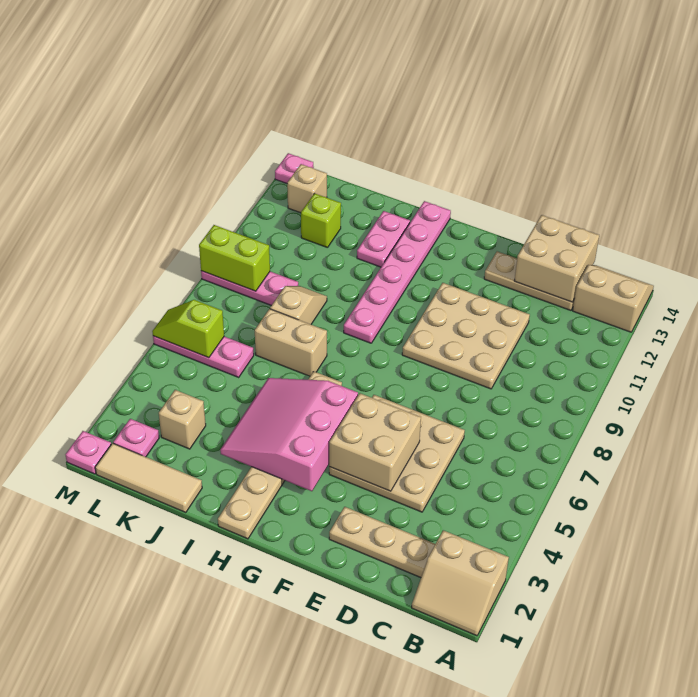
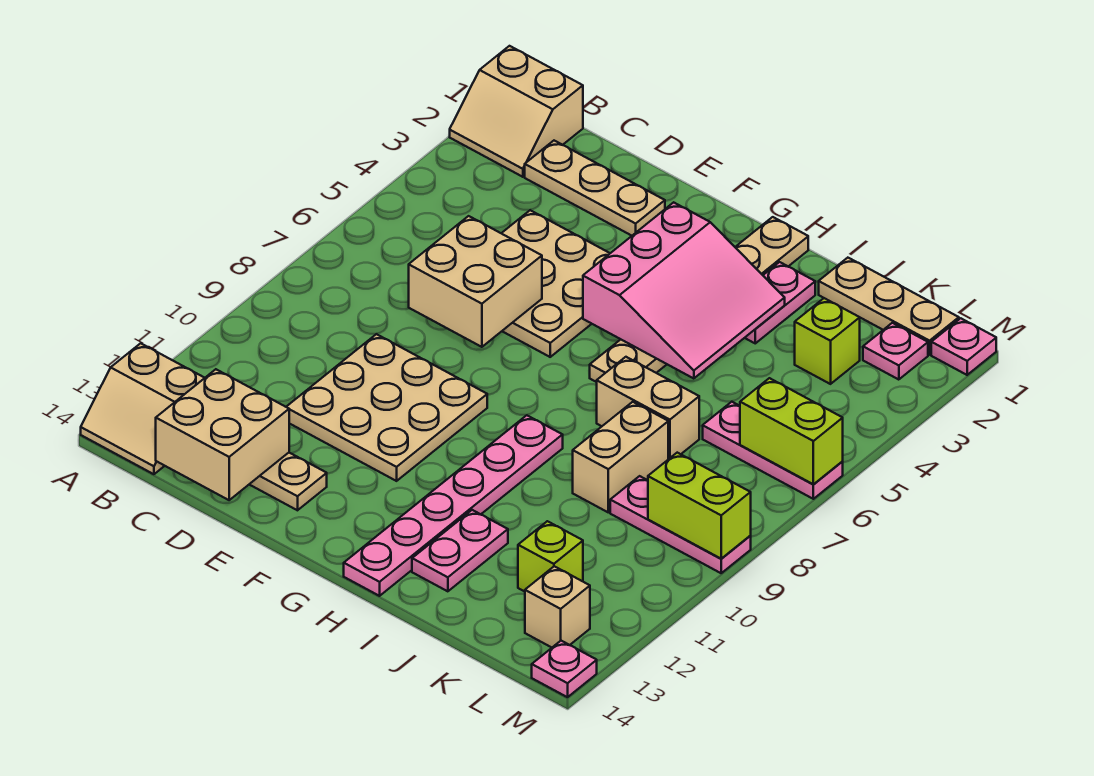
tan slope A1:B2 level 1 top 2 -> tan slope A1:B2 level 1 top 1
tan brick E4:F5 level 2 -> tan brick D6:E7 level 2
none -> pink plate I2:I3 level 1
tan tile J1:L1 level 1 -> tan plate J1:L1 level 1
tan slope J8:J9 level 1 top 8 -> tan brick J8:J9 level 1
tan brick K3 level 1 -> lime brick K3 level 1
lime slope L6:M6 level 2 top L -> lime brick L6:M6 level 2

